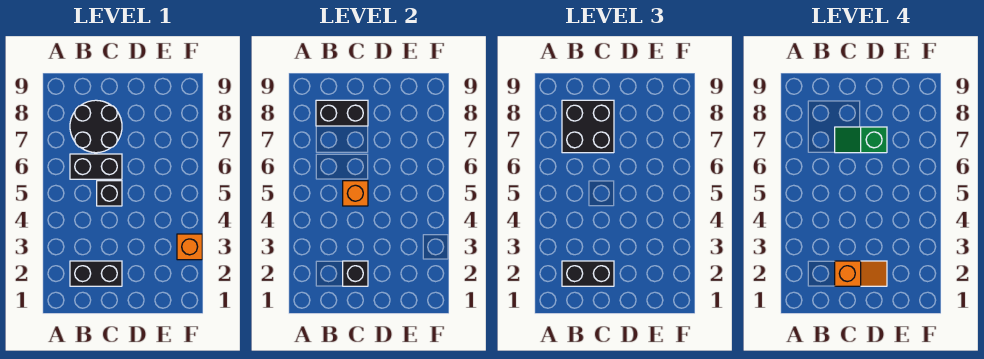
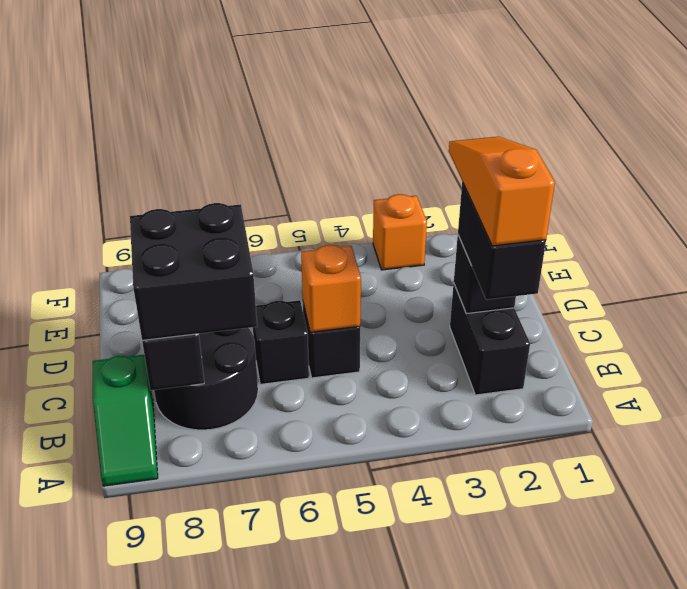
black brick B6:C6 level 1 -> black brick C6 level 1
orange slope C2:D2 level 4 top C -> orange slope B2:D2 level 4 top B
green slope C7:D7 level 4 top D -> green slope A9:B9 level 1 top B

